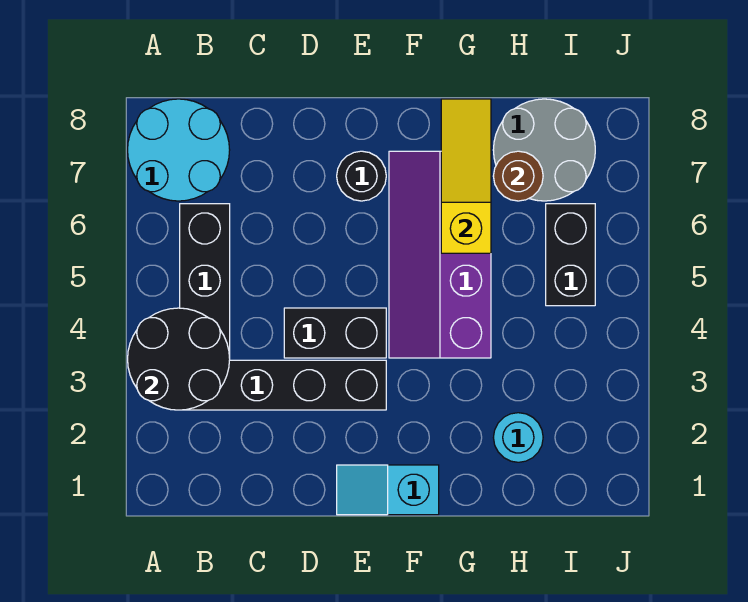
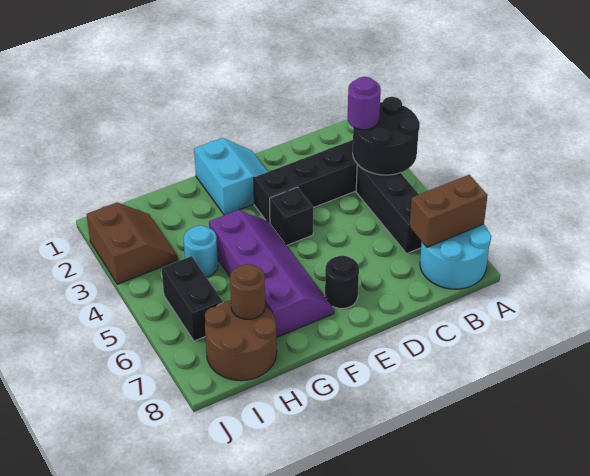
none -> brown brick A7:B7 level 2
none -> purple round brick B3 level 3
black brick D4:E4 level 1 -> black brick E4 level 1
cyan slope E1:F1 level 1 top F -> cyan slope E1:F2 level 1 top F
yellow slope G6:G8 level 2 top 6 -> none
cyan round brick H2 level 1 -> cyan round brick H4 level 1
grey round brick H7:I8 level 1 -> brown round brick H7:I8 level 1
none -> brown slope I2:J3 level 1 top J

